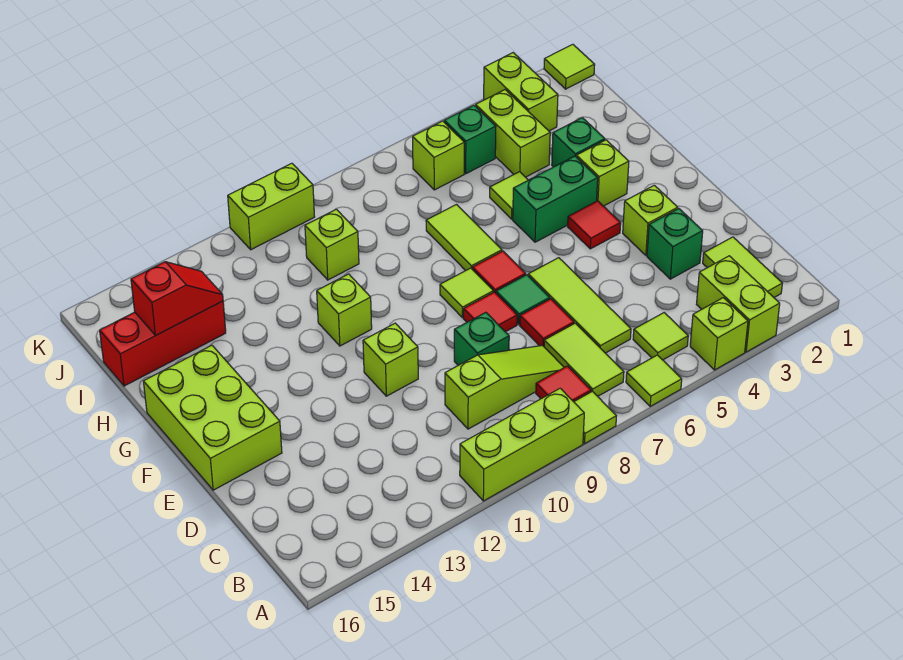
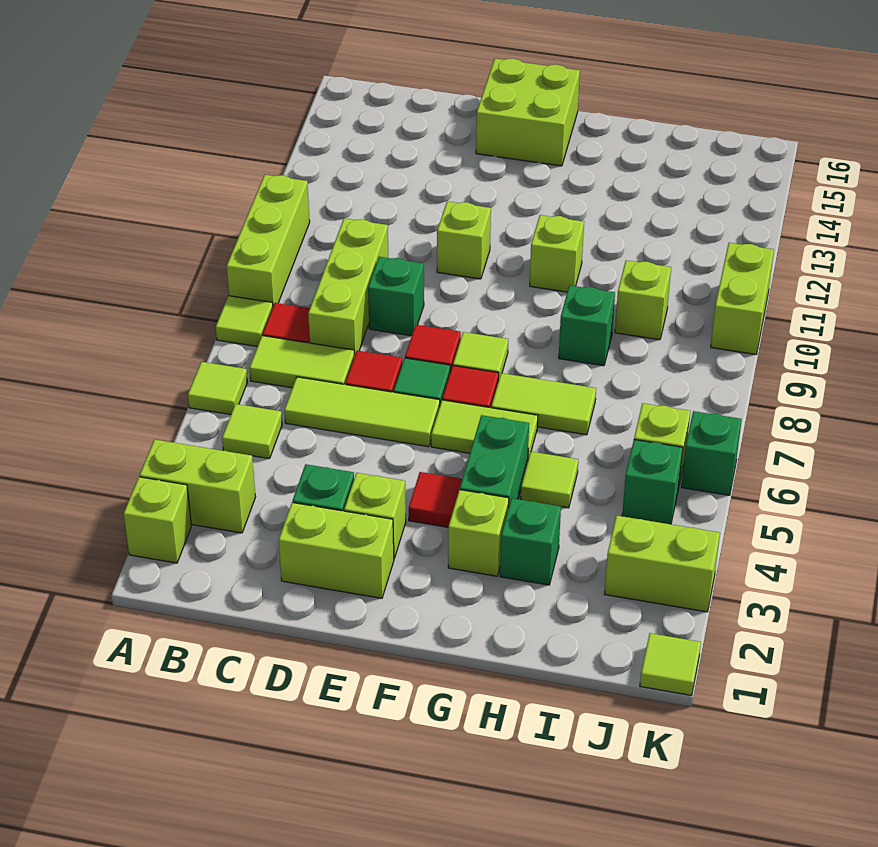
lime brick A4 level 1 -> lime brick A2 level 1
lime tile B2:C2 level 1 -> lime tile F6:G6 level 1
lime slope C8:C10 level 1 top 10 -> lime brick C8:C10 level 1
lime brick E15:G16 level 1 -> lime brick E15:F16 level 1
none -> green brick H9 level 1
lime brick I4:J4 level 1 -> lime brick D2:E2 level 1
red brick I14:I16 level 1 -> none
red slope I14:I15 level 2 top 15 -> none
none -> green brick K6 level 1

